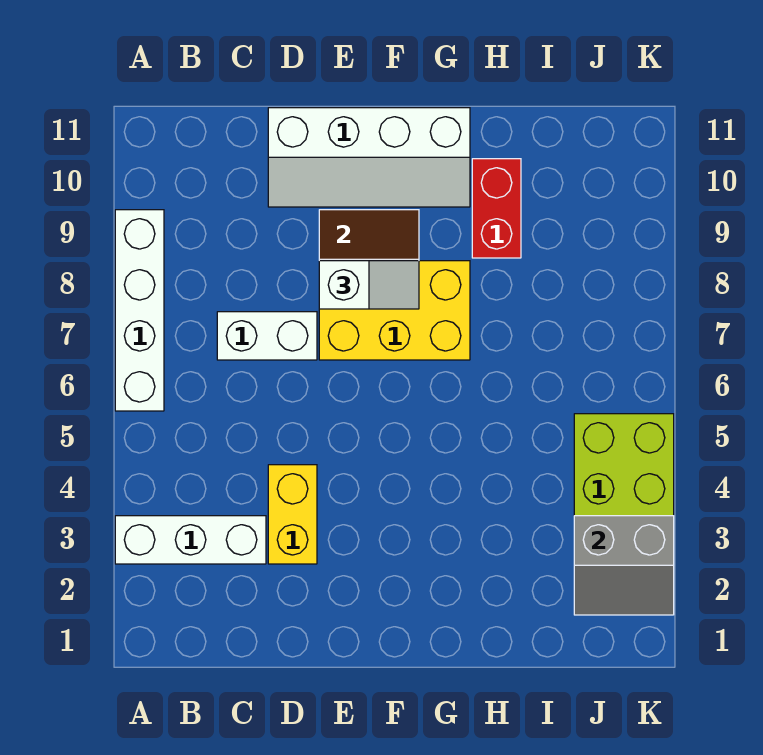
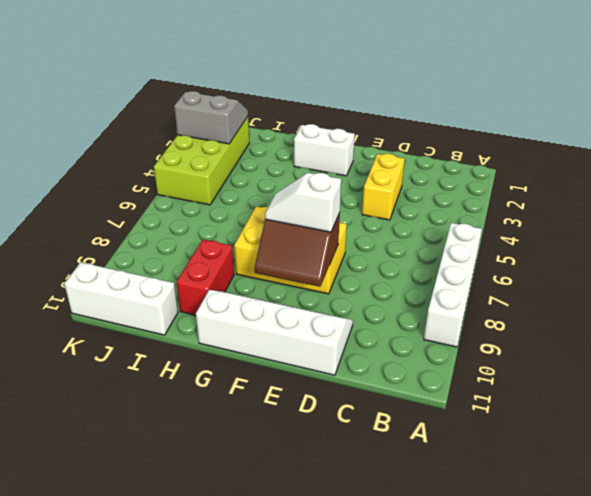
white brick A3:C3 level 1 -> white brick I11:K11 level 1
white brick C7:D7 level 1 -> white brick F2:G2 level 1

